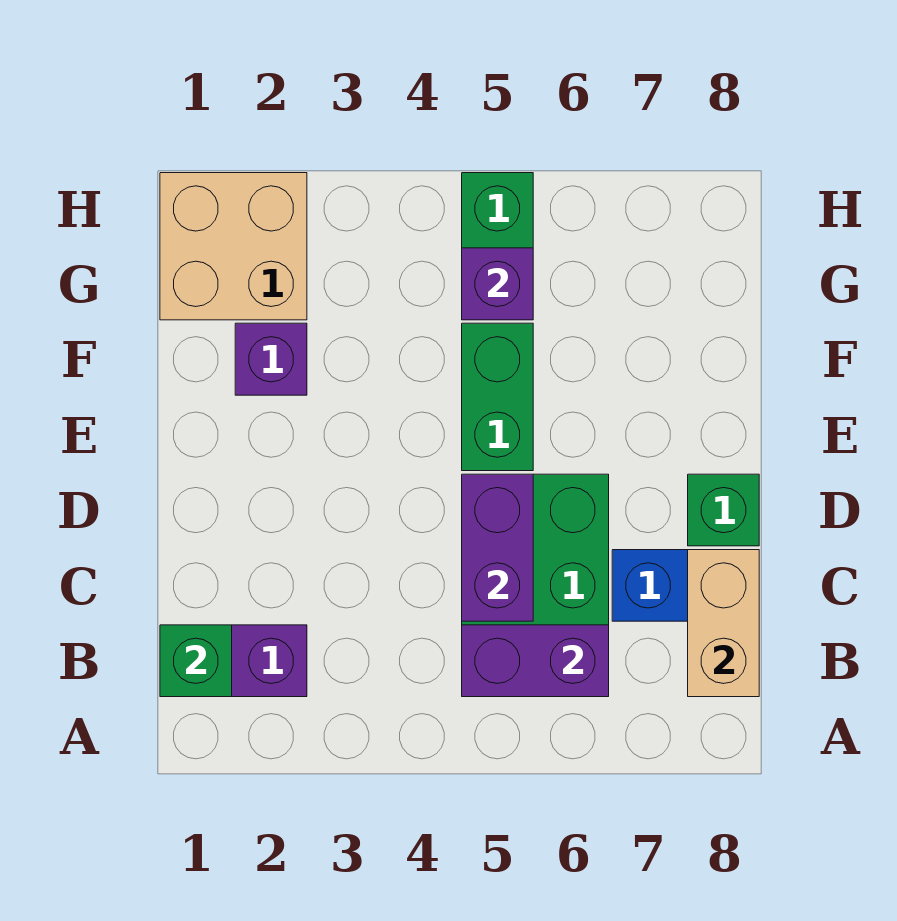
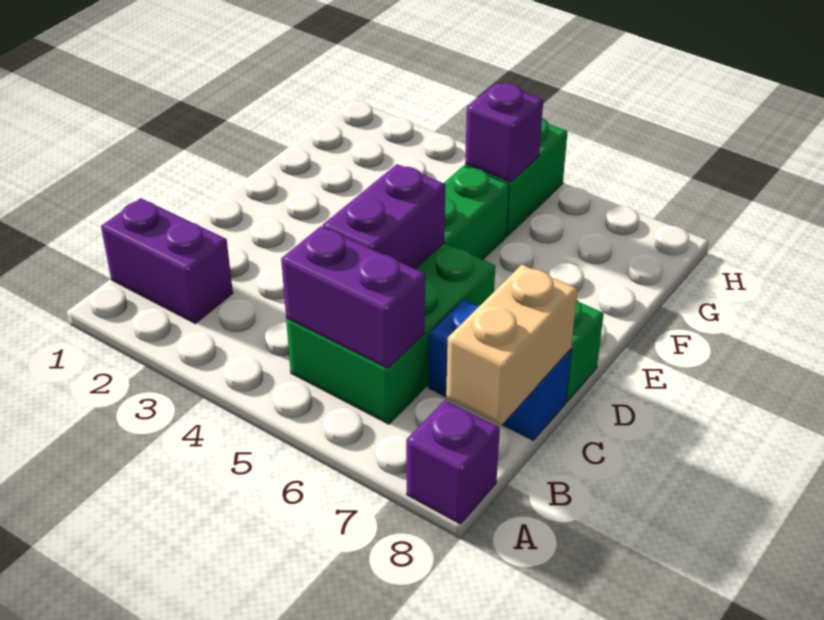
green brick B1 level 2 -> none
purple brick F2 level 1 -> purple brick A8 level 1
tan brick G1:H2 level 1 -> none

